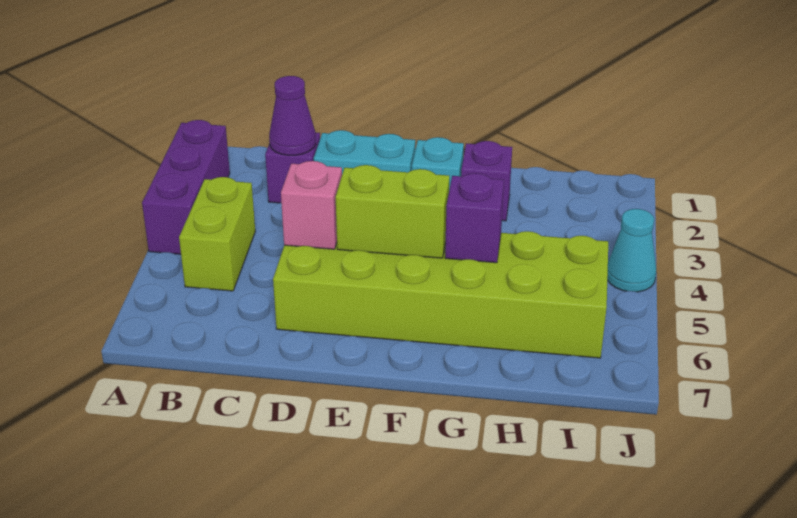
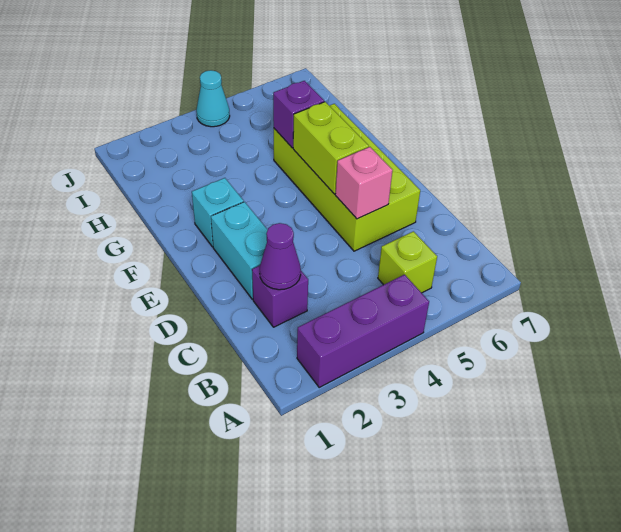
lime brick B4:B5 level 1 -> lime brick B5 level 1
lime brick D5:I6 level 1 -> lime brick D5:G6 level 1
purple brick G2 level 1 -> none

